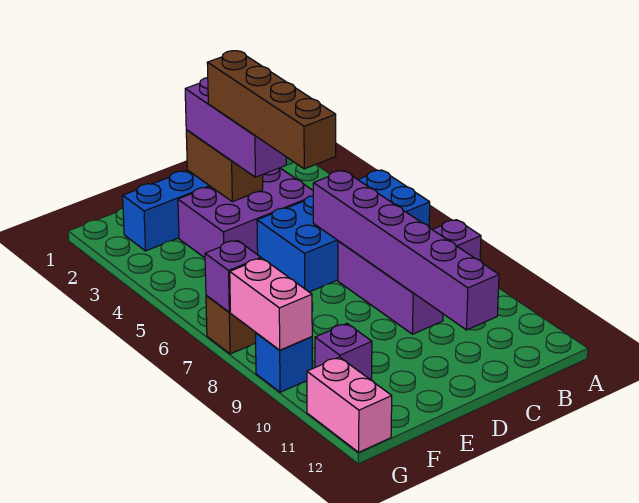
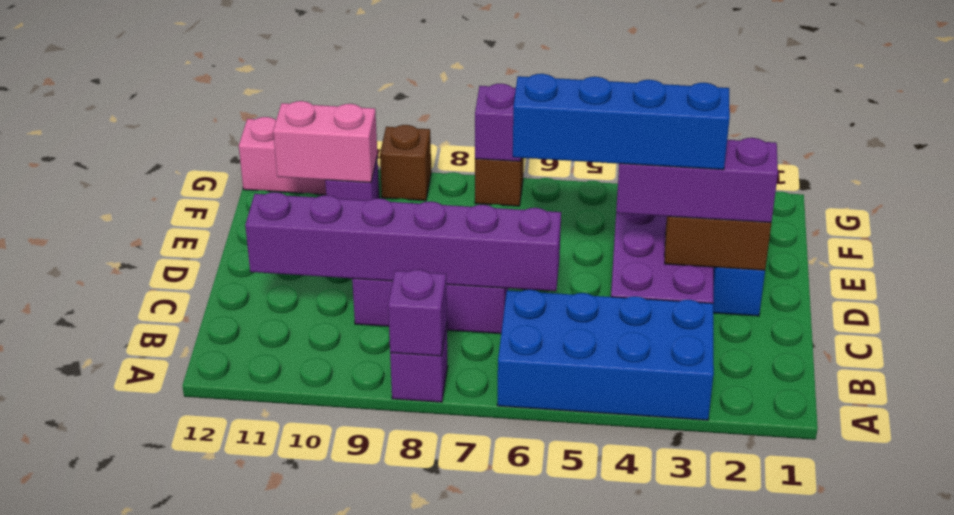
blue brick A5:D6 level 1 -> blue brick A3:B6 level 1
none -> purple brick A8 level 2
brown brick D3:D6 level 4 -> blue brick D3:D6 level 4
pink brick G8:G9 level 2 -> pink brick F10:F11 level 2
blue brick G9 level 1 -> brown brick G9 level 1

